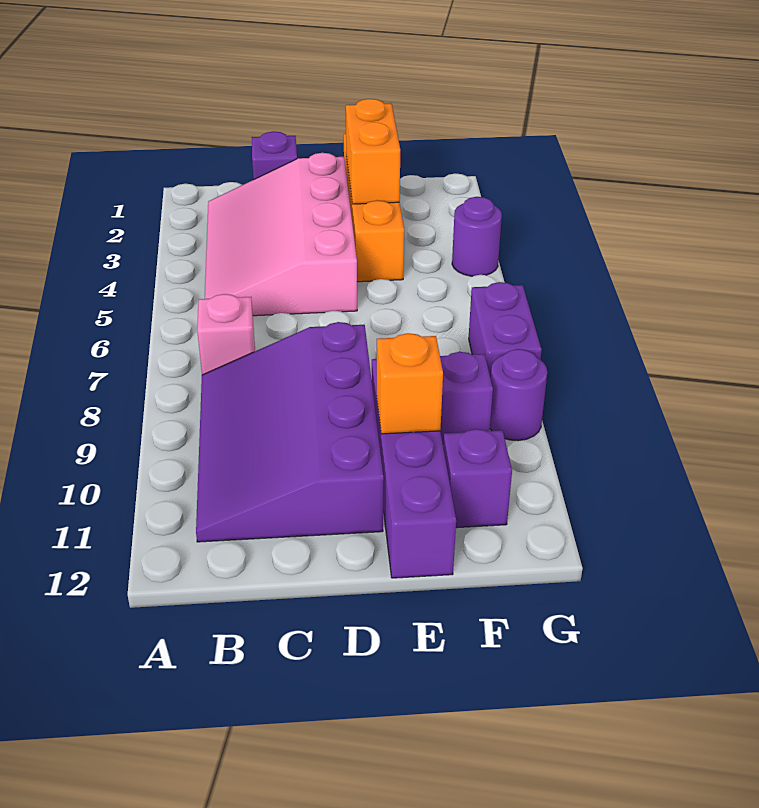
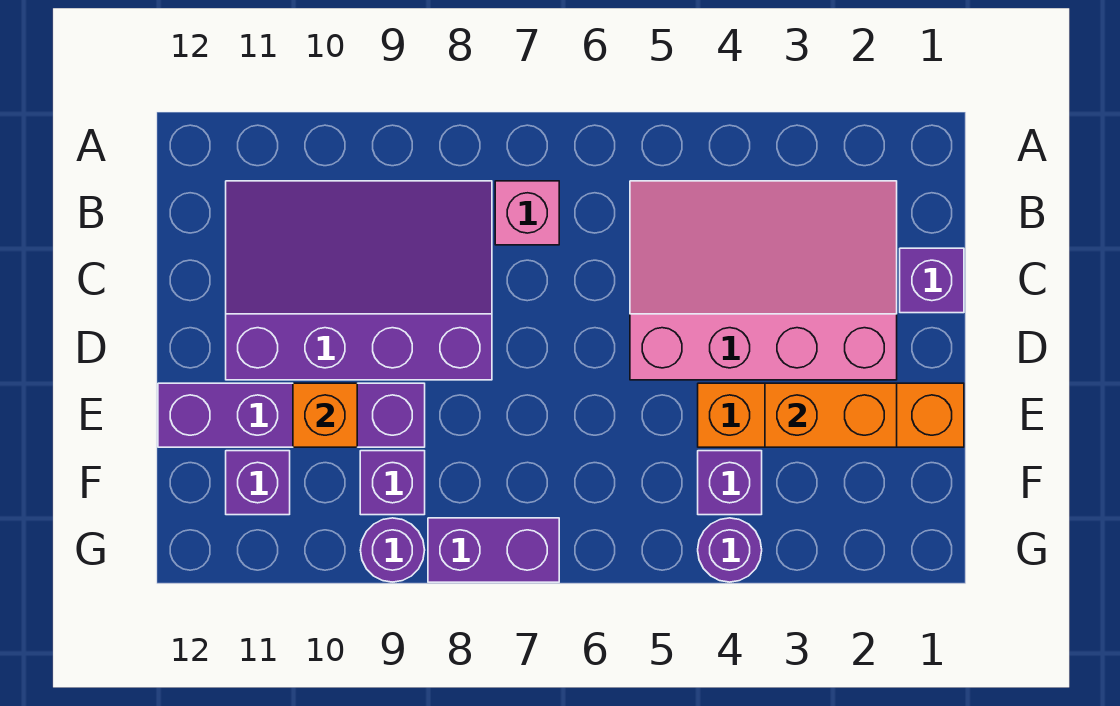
none -> purple brick F4 level 1

